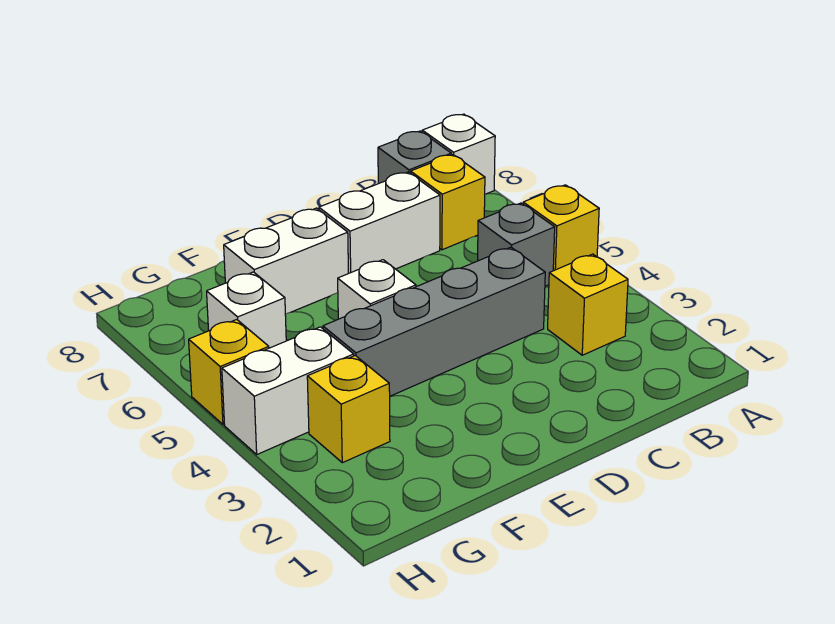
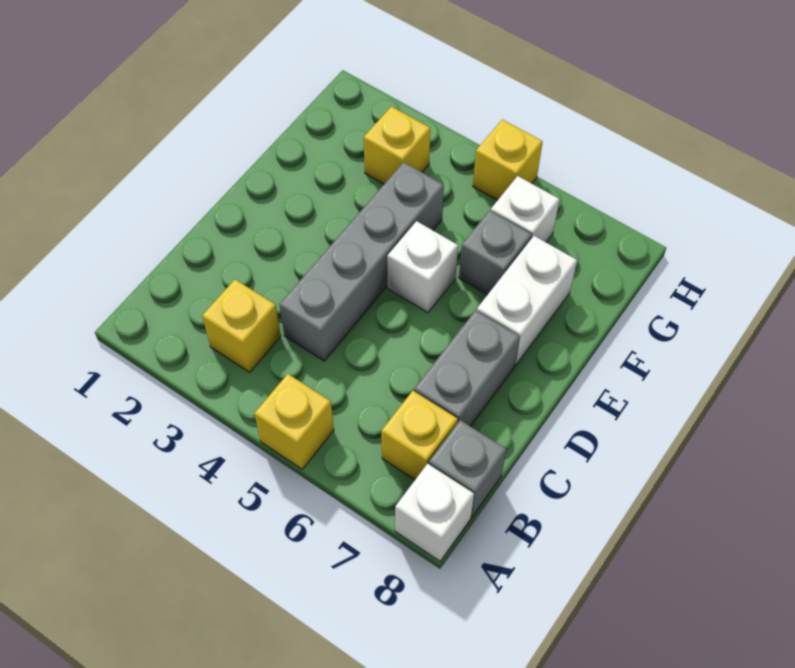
grey brick B5 level 1 -> grey brick F6 level 1
white brick C7:D7 level 1 -> grey brick C7:D7 level 1
white brick G4:H4 level 1 -> none

